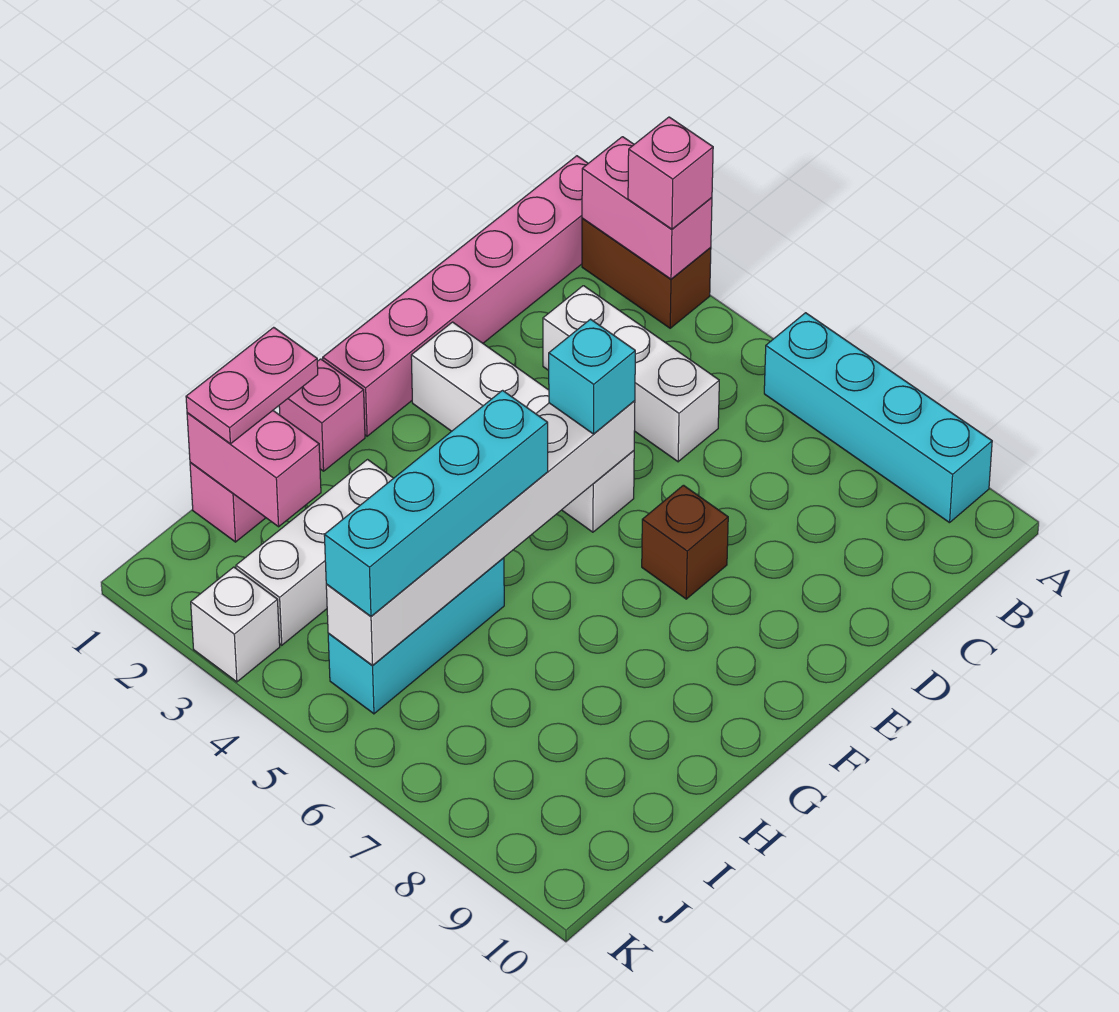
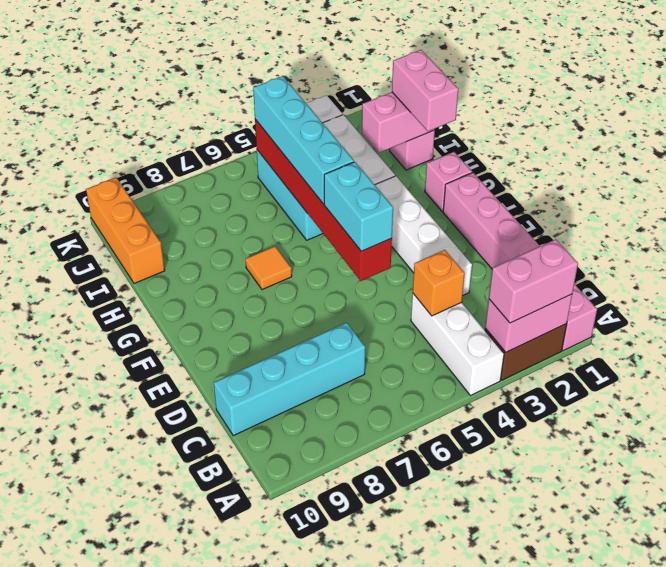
pink brick A3 level 3 -> pink brick A2:A3 level 3
cyan brick A6:A9 level 1 -> cyan brick C7:C10 level 1
white brick C3:C5 level 1 -> white brick A4:C4 level 1
none -> orange brick C4 level 2
white brick E2:E5 level 1 -> white brick D3:G3 level 1
white brick E5:J5 level 2 -> red brick E5:J5 level 2
cyan brick E5 level 3 -> cyan brick E5:F5 level 3
brown brick E7 level 1 -> none
none -> orange tile G7 level 1
pink plate H1:I1 level 3 -> pink brick H1:I1 level 3
none -> orange brick I10:K10 level 1

